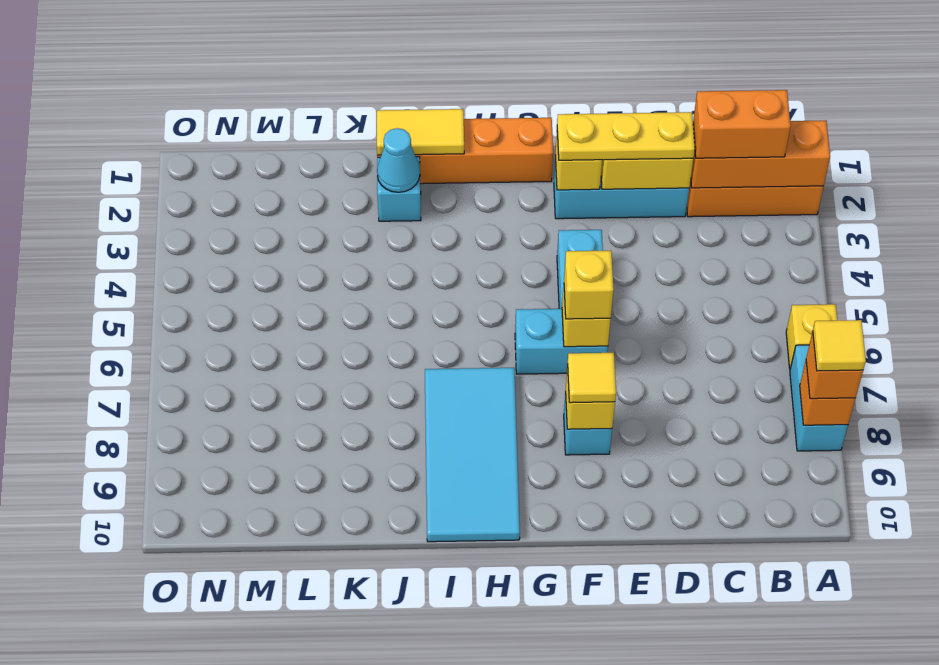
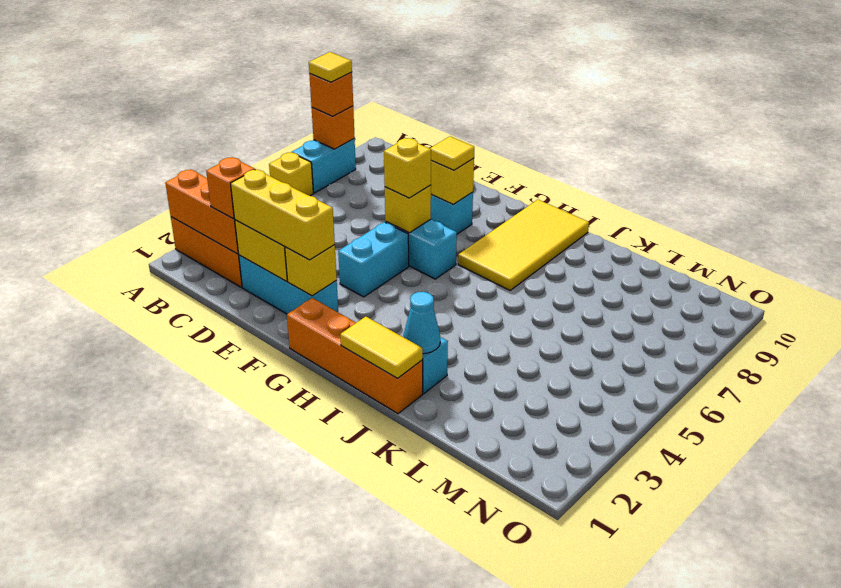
orange brick B2:C2 level 3 -> orange brick C2 level 3
yellow plate D2:F2 level 3 -> yellow brick D2:F2 level 3
cyan tile H7:I10 level 1 -> yellow tile H7:I10 level 1

